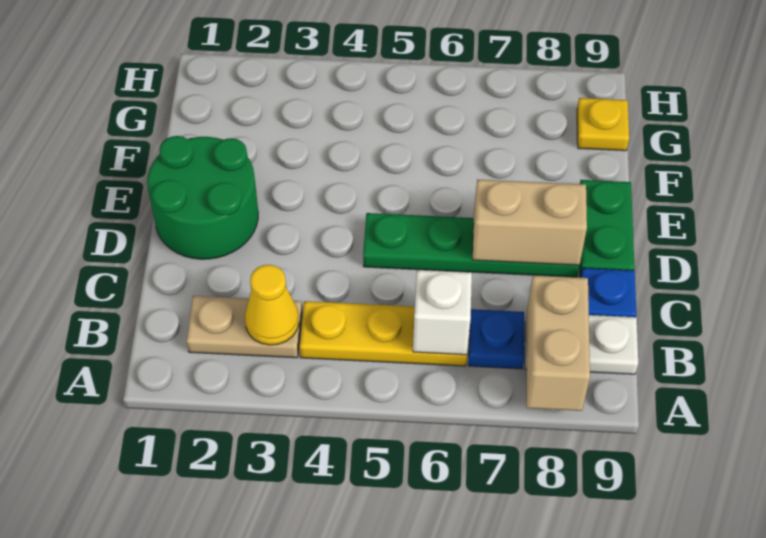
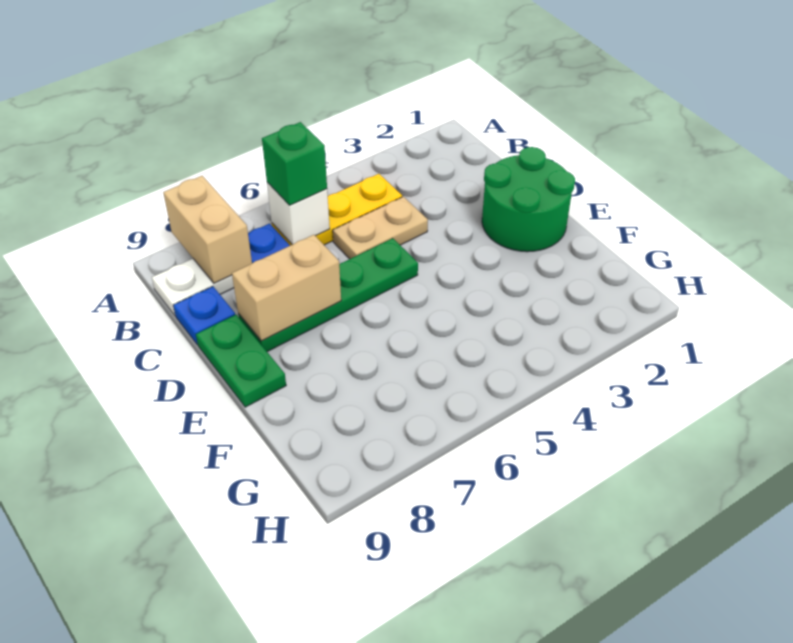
tan plate B2:B3 level 1 -> tan plate C4:C5 level 1
yellow cone B3 level 2 -> none
none -> green brick B6 level 3
yellow plate G9 level 1 -> none

